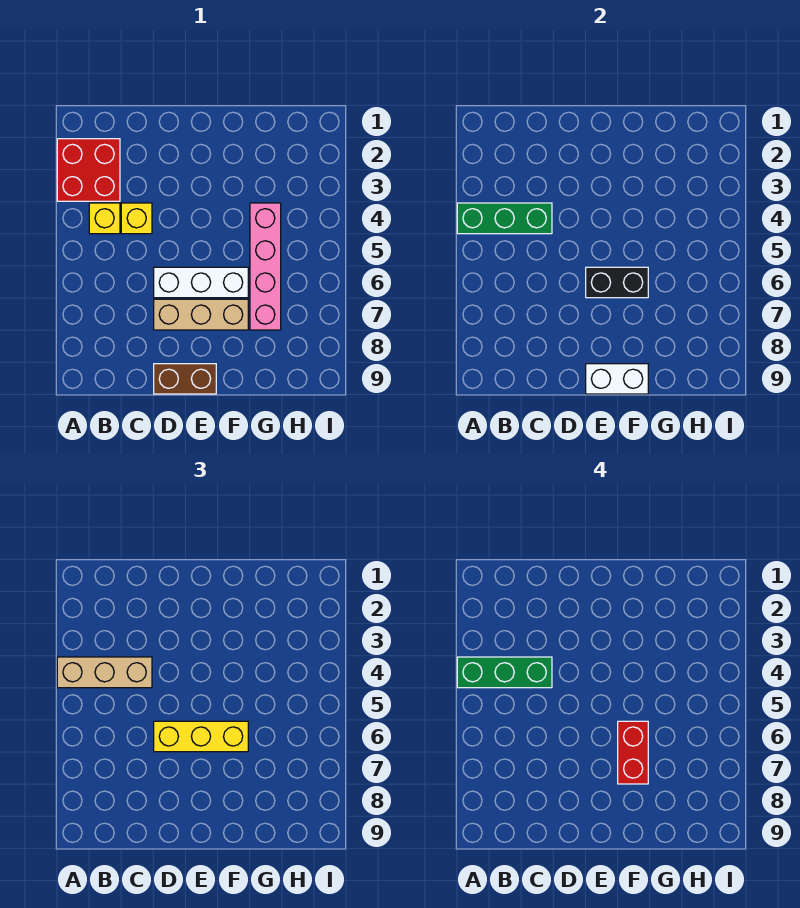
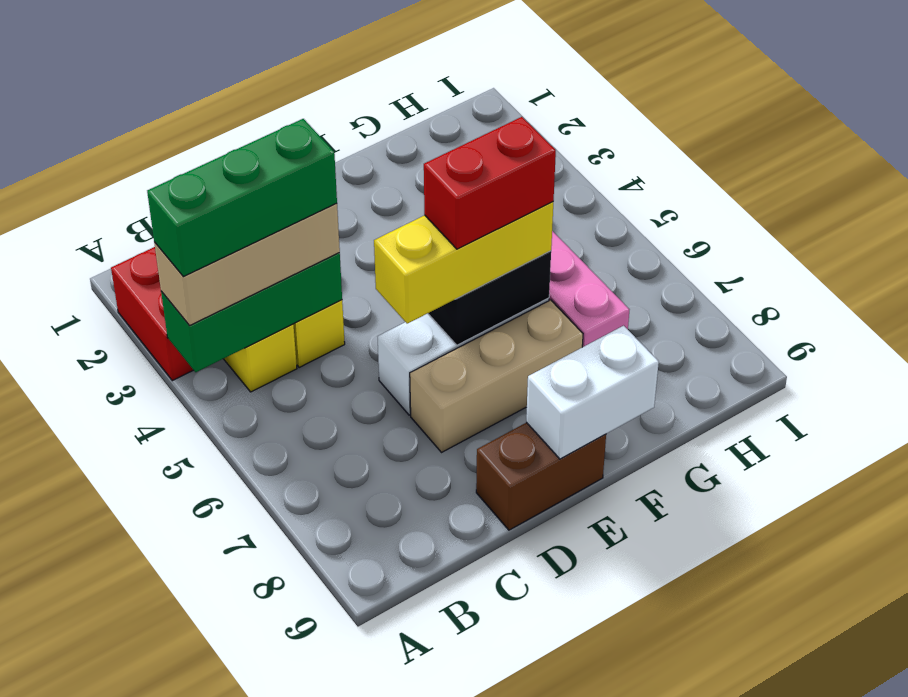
red brick F6:F7 level 4 -> red brick E6:F6 level 4

